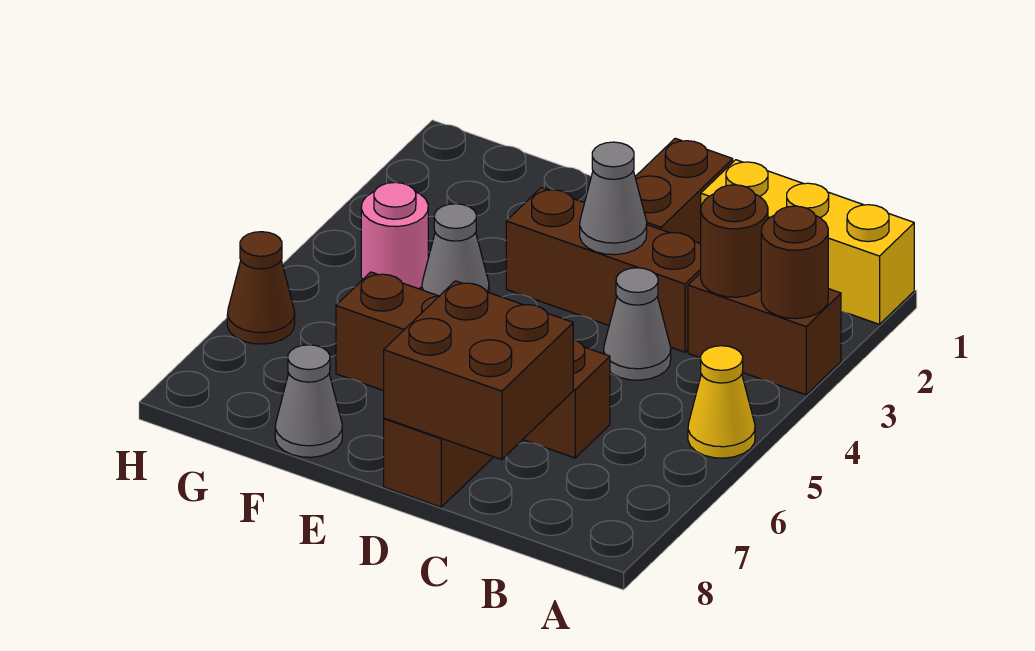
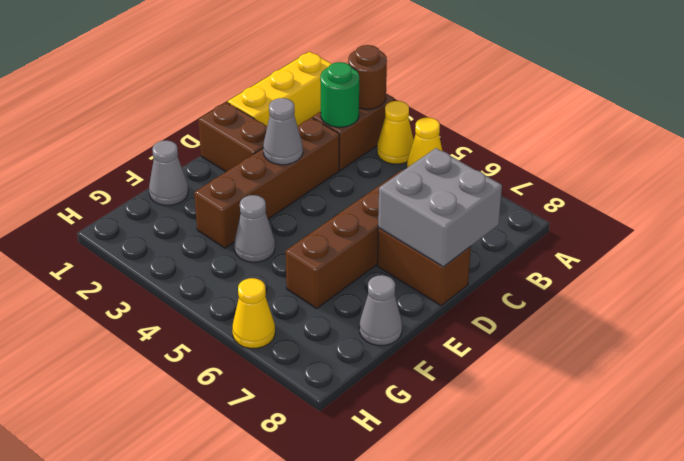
none -> yellow cone A4 level 1
brown round brick B3 level 2 -> green round brick B3 level 2
brown brick C3:E3 level 1 -> brown brick C3:F3 level 1
grey cone C4 level 1 -> grey cone F1 level 1
brown brick C7:D8 level 2 -> grey brick C7:D8 level 2
pink round brick G4 level 1 -> none
brown cone H6 level 1 -> yellow cone H6 level 1

